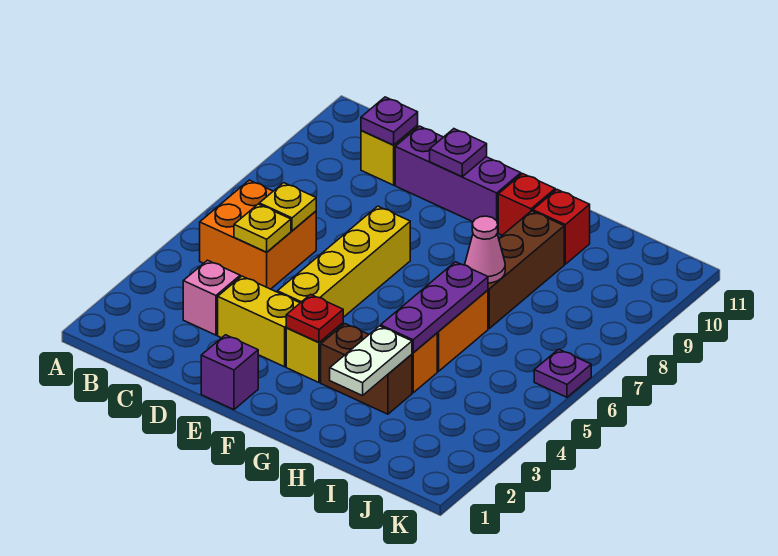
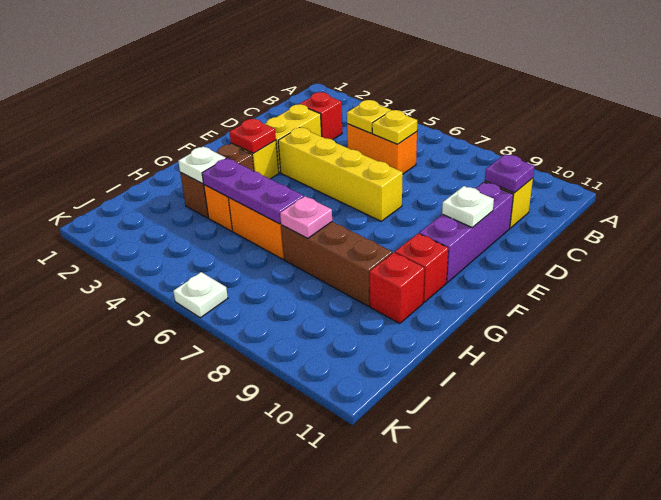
orange brick B5:C6 level 1 -> orange brick C5:C6 level 1
pink brick C3 level 1 -> red brick C3 level 1
purple brick E1 level 1 -> none
purple plate E10 level 2 -> white plate E10 level 2
white plate H2:H3 level 2 -> white plate H3 level 2
pink cone H7 level 2 -> pink plate H7 level 2
purple plate K6 level 1 -> white plate K6 level 1

